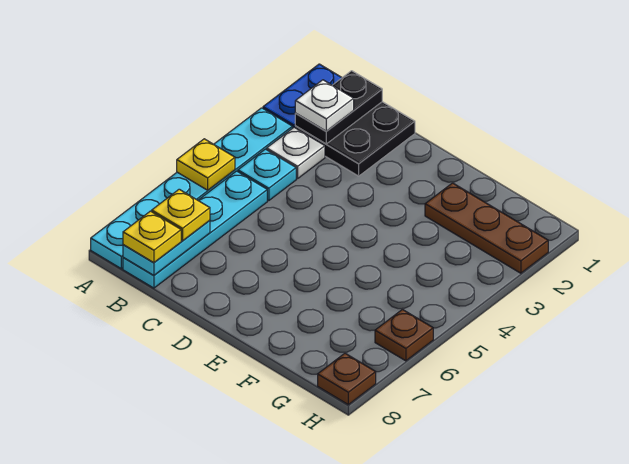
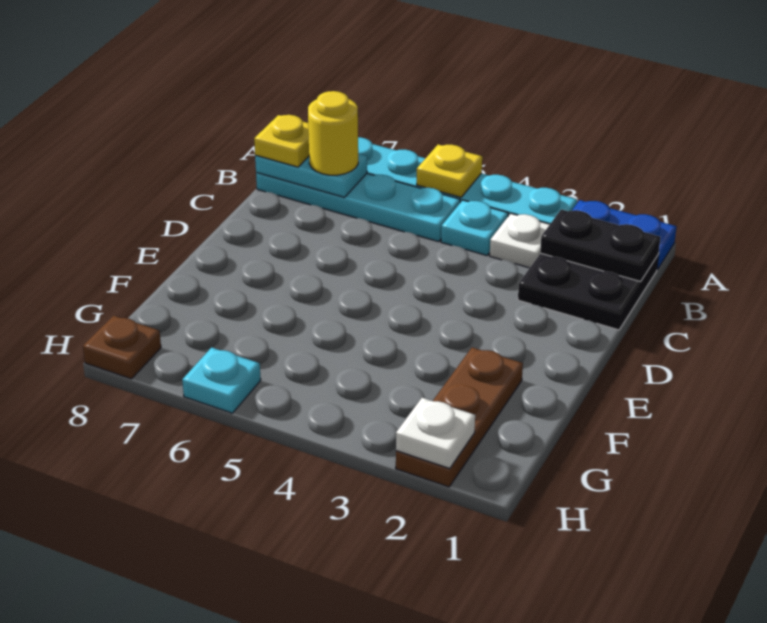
white plate B2 level 3 -> white plate H2 level 2
yellow plate B7 level 3 -> yellow round brick B7 level 3
brown plate H6 level 1 -> cyan plate H6 level 1

